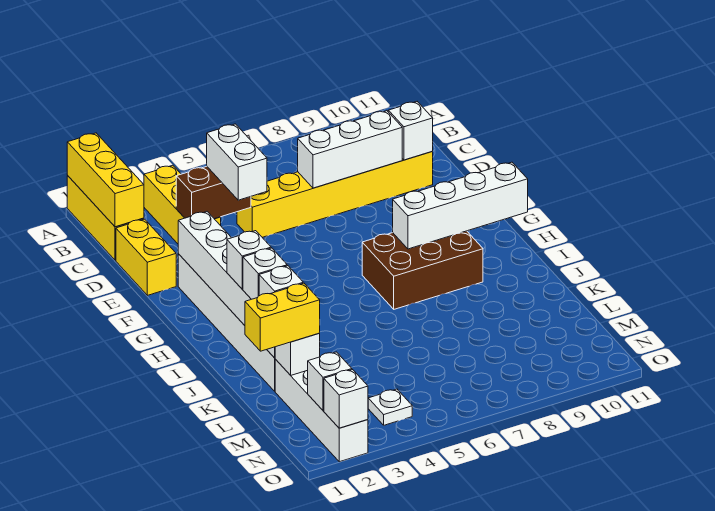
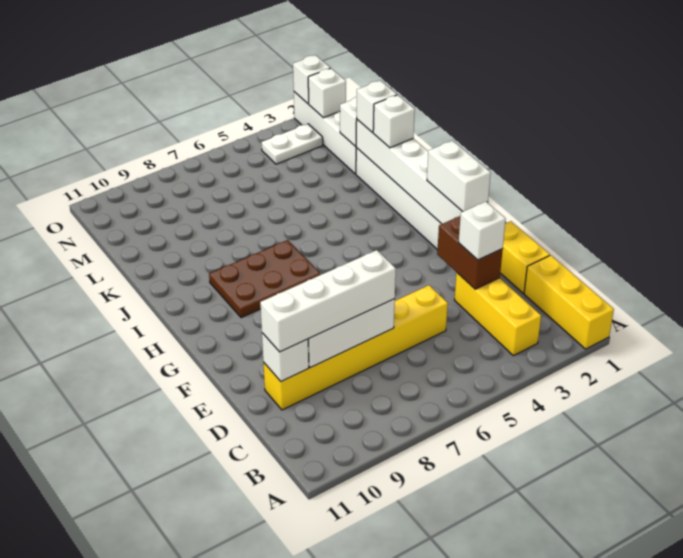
yellow brick A1:C1 level 2 -> none
brown brick D3:D4 level 2 -> brown brick D3:E3 level 2
white brick D4:E4 level 3 -> white brick F2:G2 level 3
brown brick H7:I9 level 1 -> brown plate H7:I9 level 1
white brick H8:H11 level 2 -> white brick D7:D10 level 3
white brick I2 level 3 -> white brick D3 level 3
yellow brick L1:L2 level 3 -> none
white plate N4 level 1 -> white plate N3:N4 level 1

